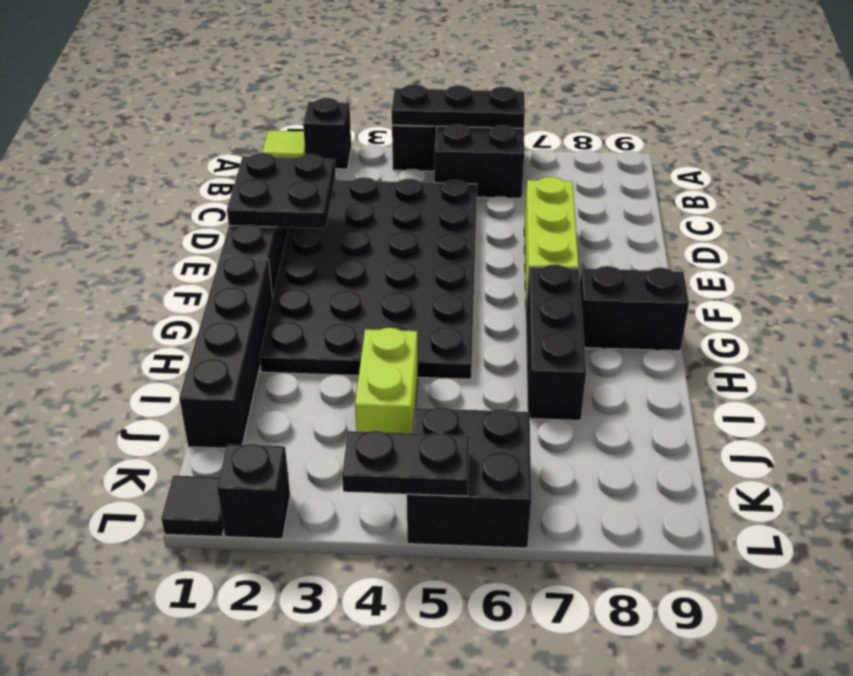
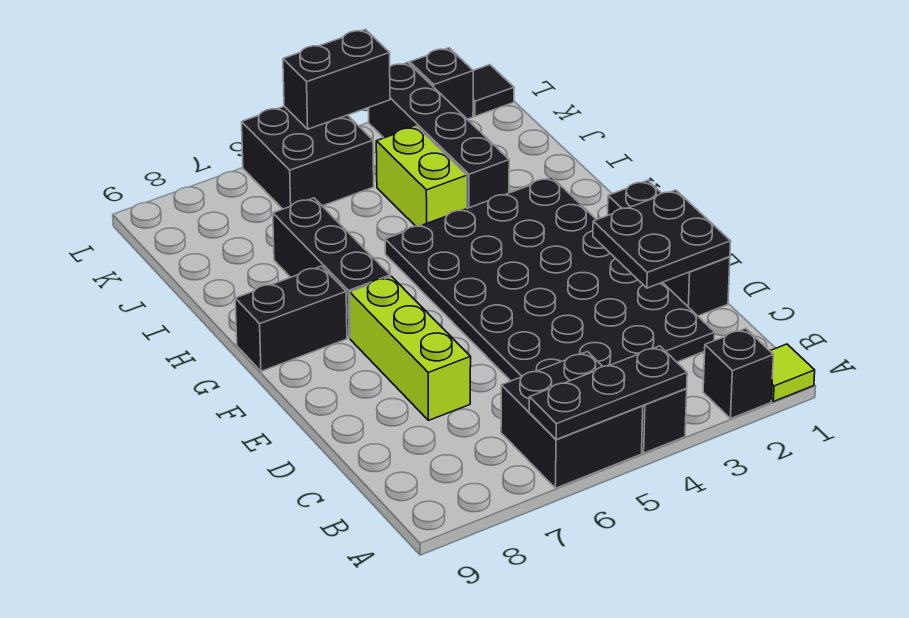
black brick G1:J1 level 1 -> black brick I3:L3 level 1
black plate L4:L5 level 2 -> black brick L4:L5 level 2

